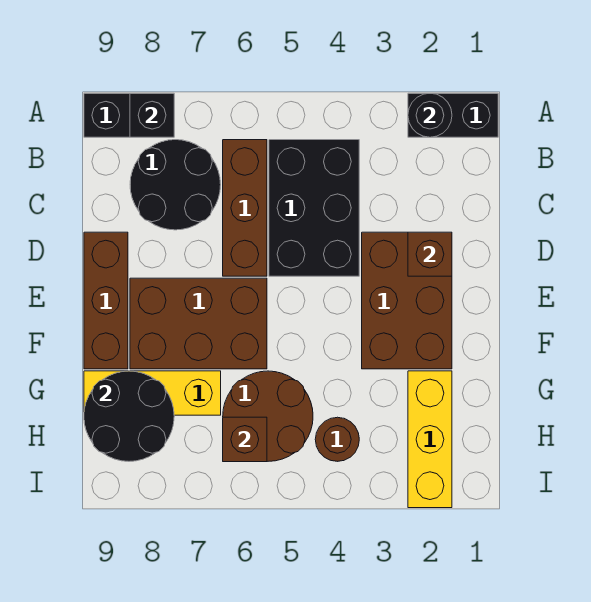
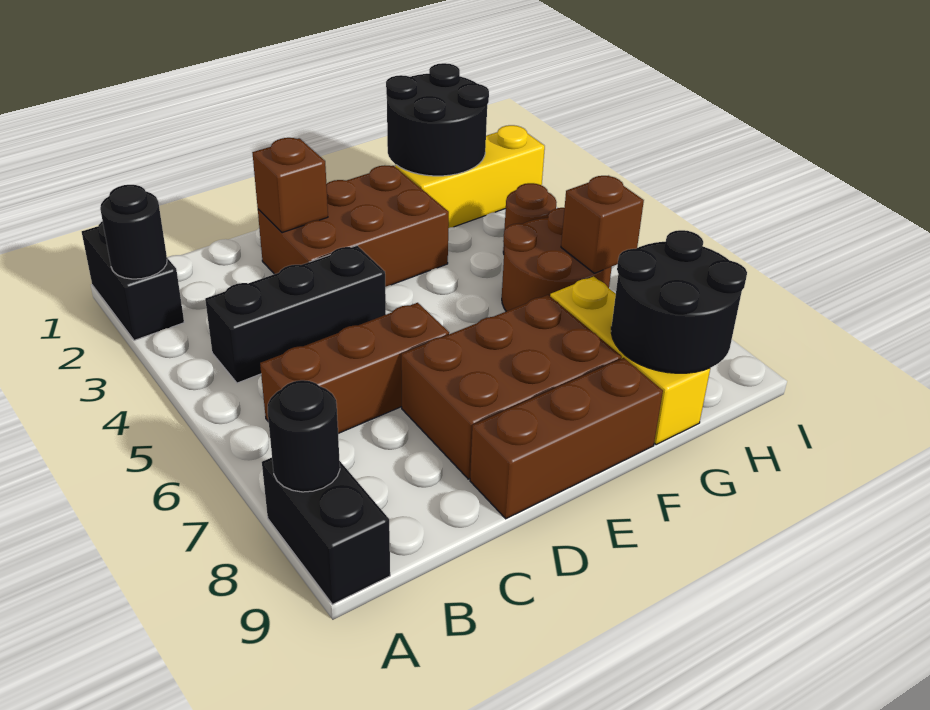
black brick A8 level 2 -> black round brick A8 level 2
black brick B4:D5 level 1 -> black brick B4:D4 level 1
black round brick B7:C8 level 1 -> black round brick G1:H2 level 2
brown brick E6:F8 level 1 -> brown brick D7:F8 level 1

